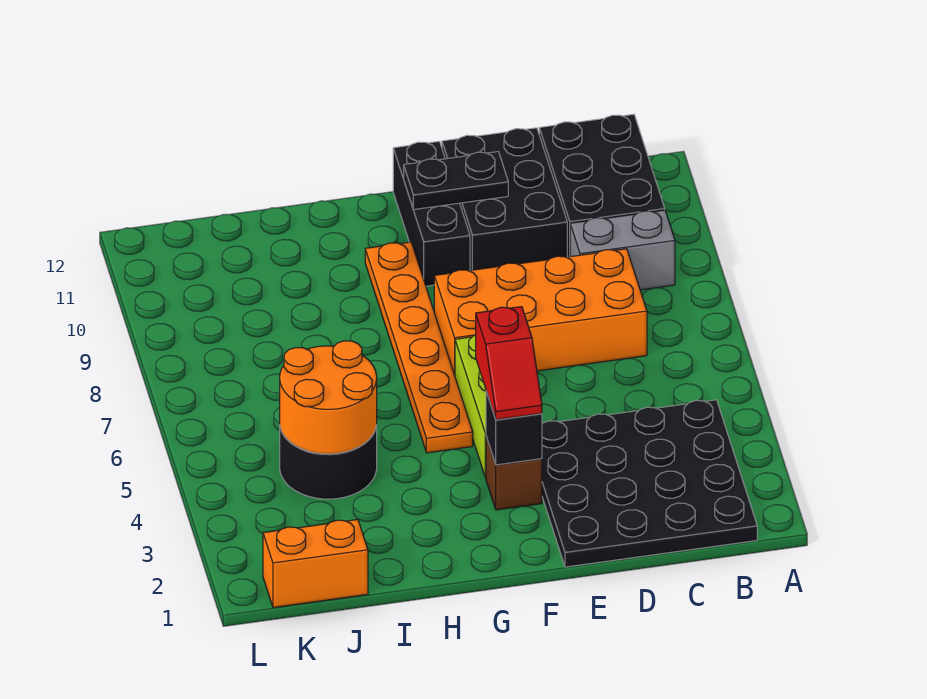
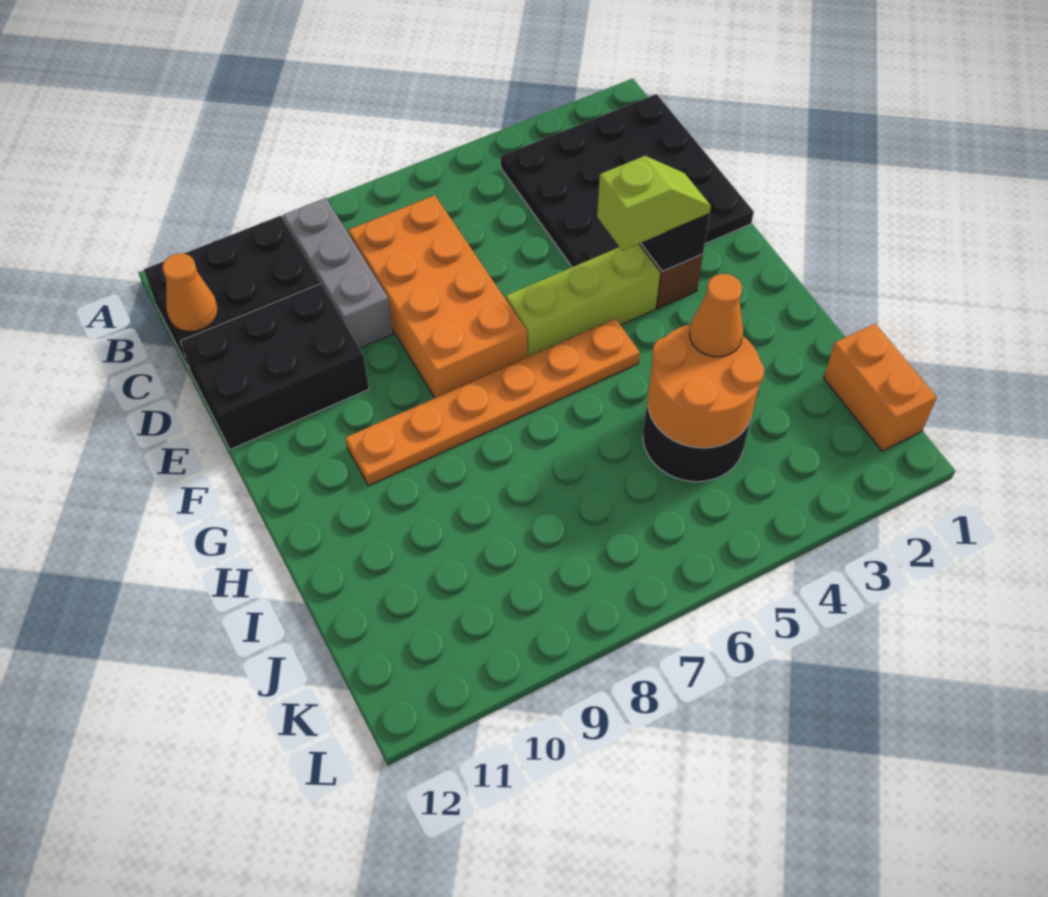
grey brick B9:C9 level 1 -> grey brick B9:D9 level 1
none -> orange cone C12 level 2
black plate E11:F11 level 2 -> none
red slope F3:F4 level 3 top 4 -> lime slope F3:F4 level 3 top 4
black brick F10:F12 level 1 -> none
none -> orange cone I4 level 3

